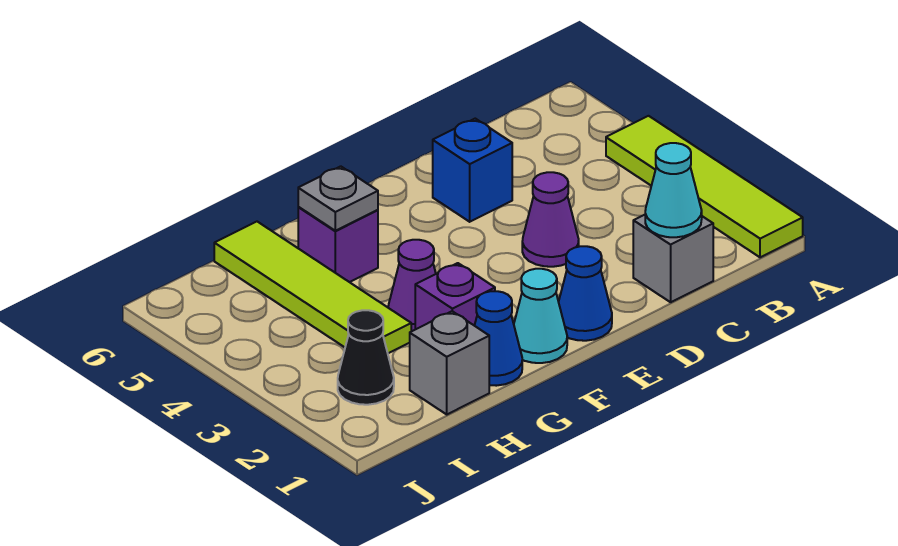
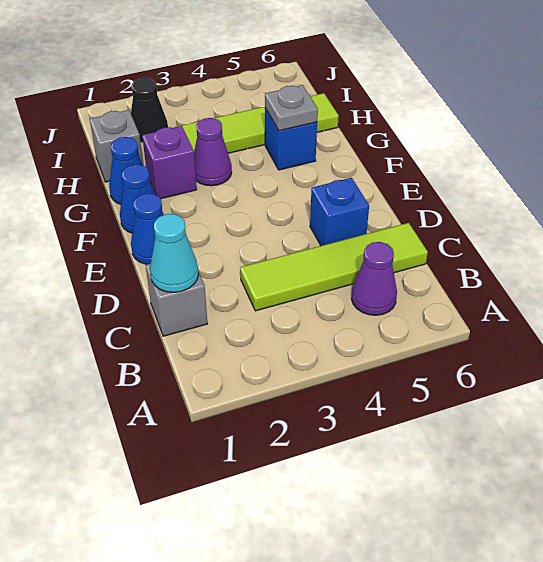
lime tile A1:A4 level 1 -> lime tile C3:C6 level 1
purple cone D3 level 1 -> purple cone B5 level 1
cyan cone F1 level 1 -> blue cone F1 level 1
purple brick G5 level 1 -> blue brick G5 level 1

